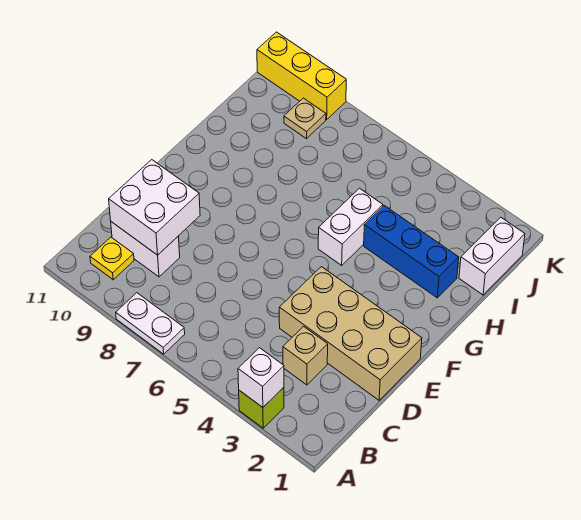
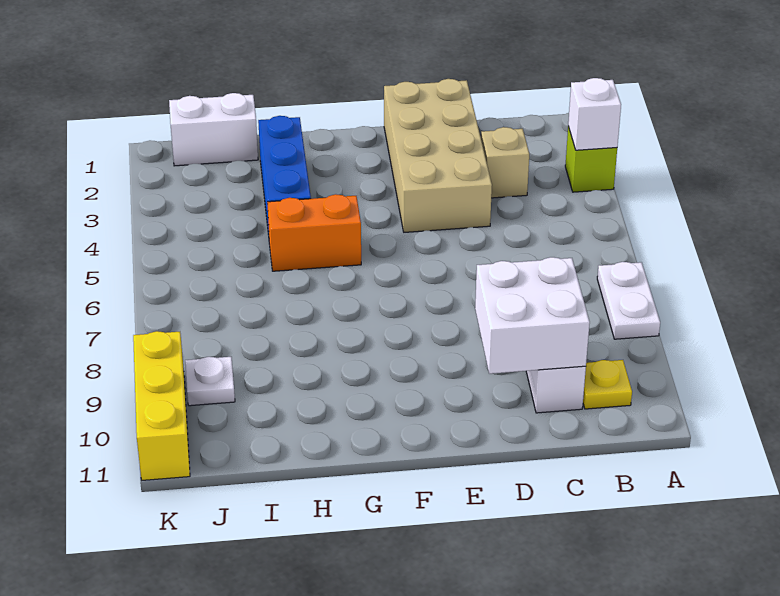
white brick G5:H5 level 1 -> orange brick G5:H5 level 1
tan plate J9 level 1 -> white plate J9 level 1

